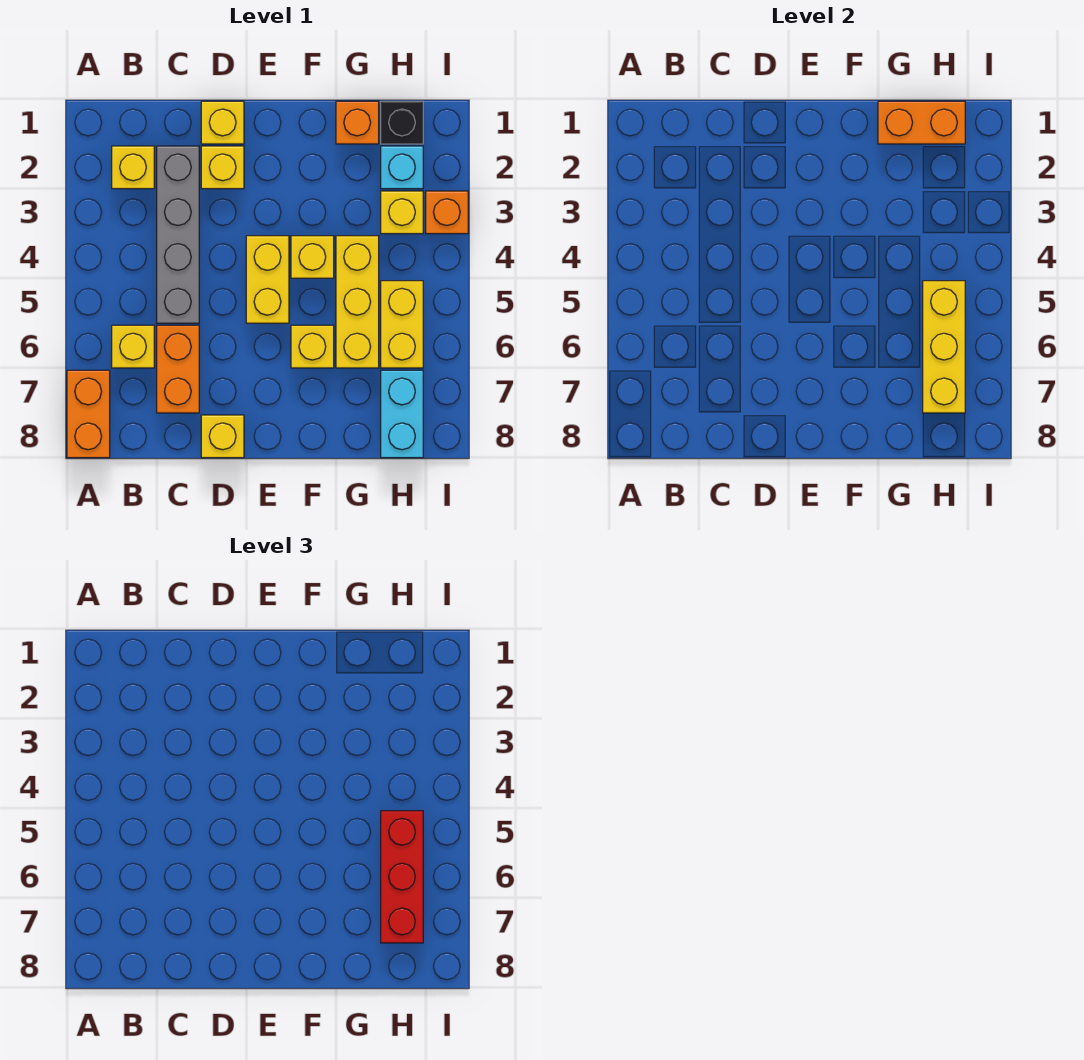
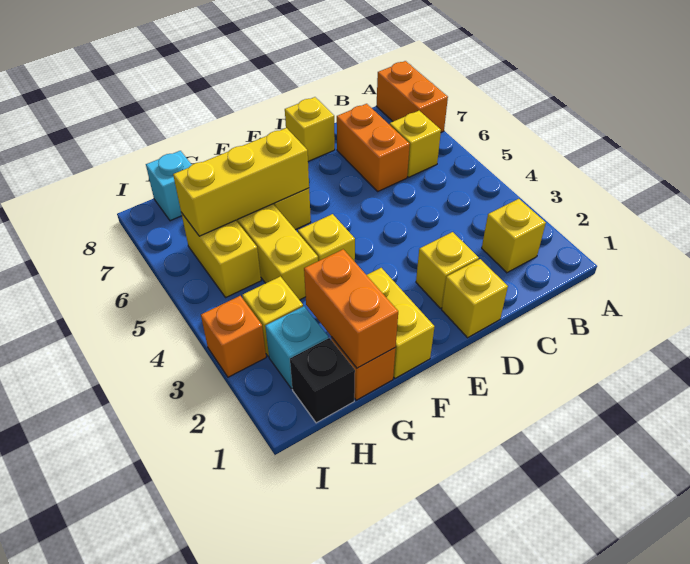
grey brick C2:C5 level 1 -> none
yellow brick E4:E5 level 1 -> yellow brick F1:F2 level 1
orange brick G1:H1 level 2 -> orange brick G1:G2 level 2
yellow brick H5:H7 level 2 -> yellow brick F6:H6 level 2
red brick H5:H7 level 3 -> none
cyan brick H7:H8 level 1 -> cyan brick H8 level 1

